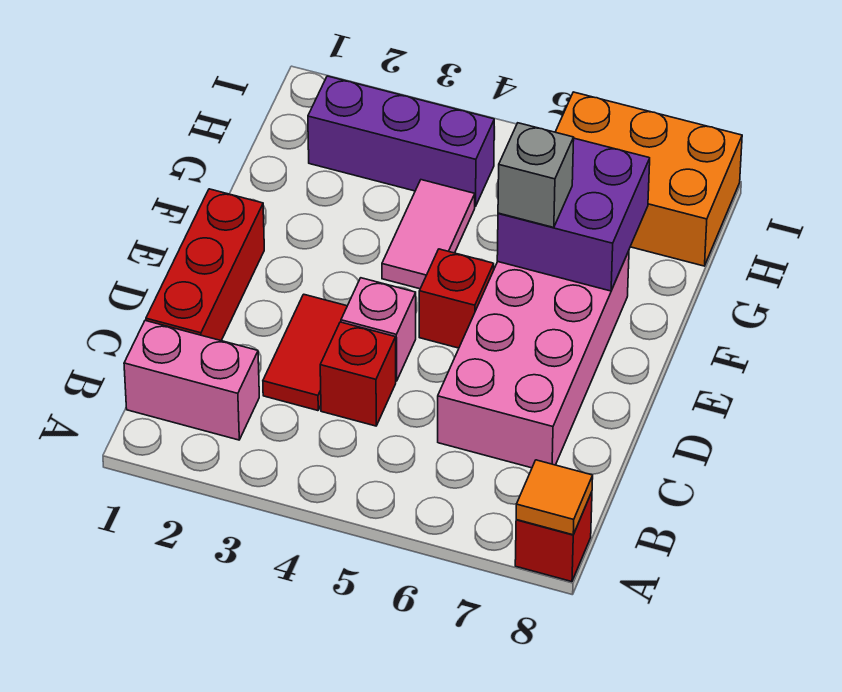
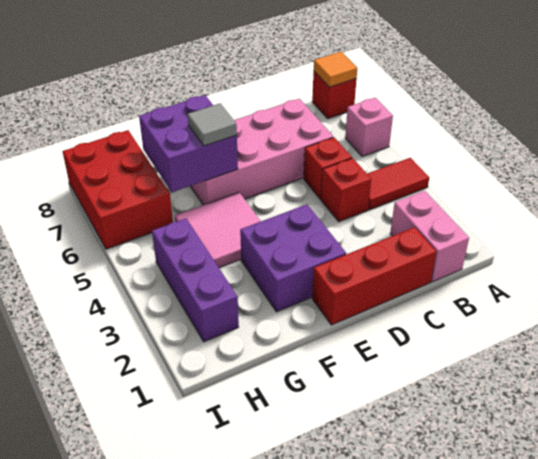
red tile C3:D3 level 1 -> red tile A4:B4 level 1
pink brick D4 level 1 -> pink brick A6 level 1
none -> purple brick E2:F3 level 1
red brick E5 level 1 -> red brick C5 level 1
pink tile F4:G4 level 1 -> pink tile F4:G5 level 1
grey brick F6 level 3 -> grey tile F6 level 3
orange brick H6:I8 level 1 -> red brick H6:I8 level 1

